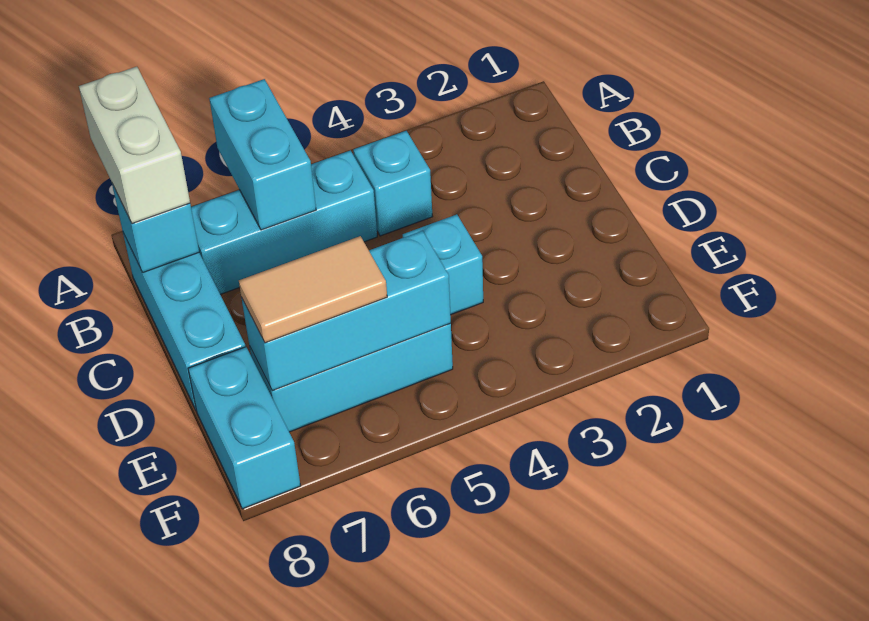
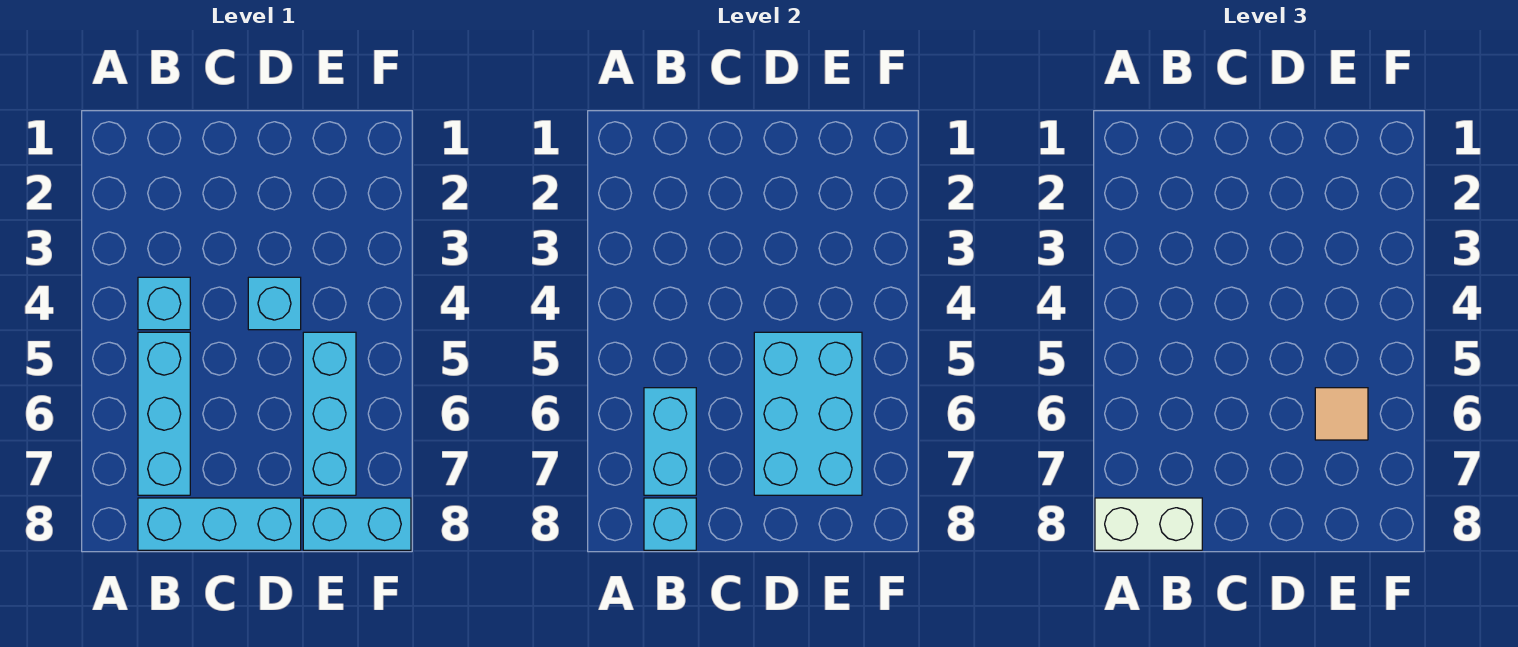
cyan brick A6:B6 level 2 -> cyan brick B6:B7 level 2
cyan brick E5:E7 level 2 -> cyan brick D5:E7 level 2
tan tile E6:E7 level 3 -> tan tile E6 level 3

